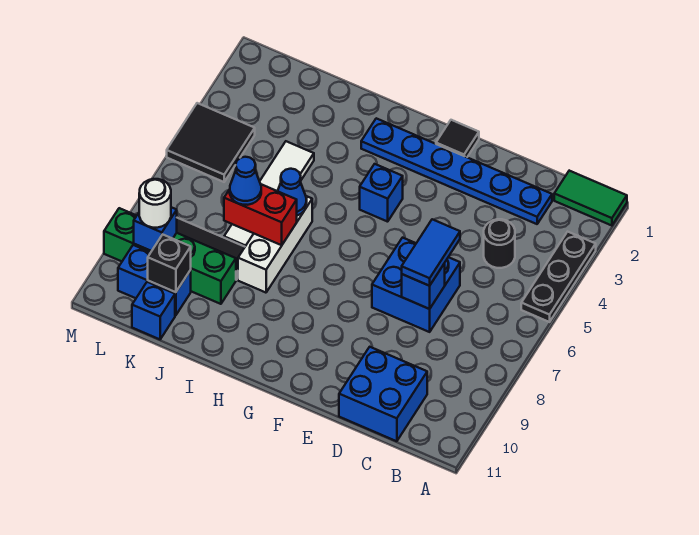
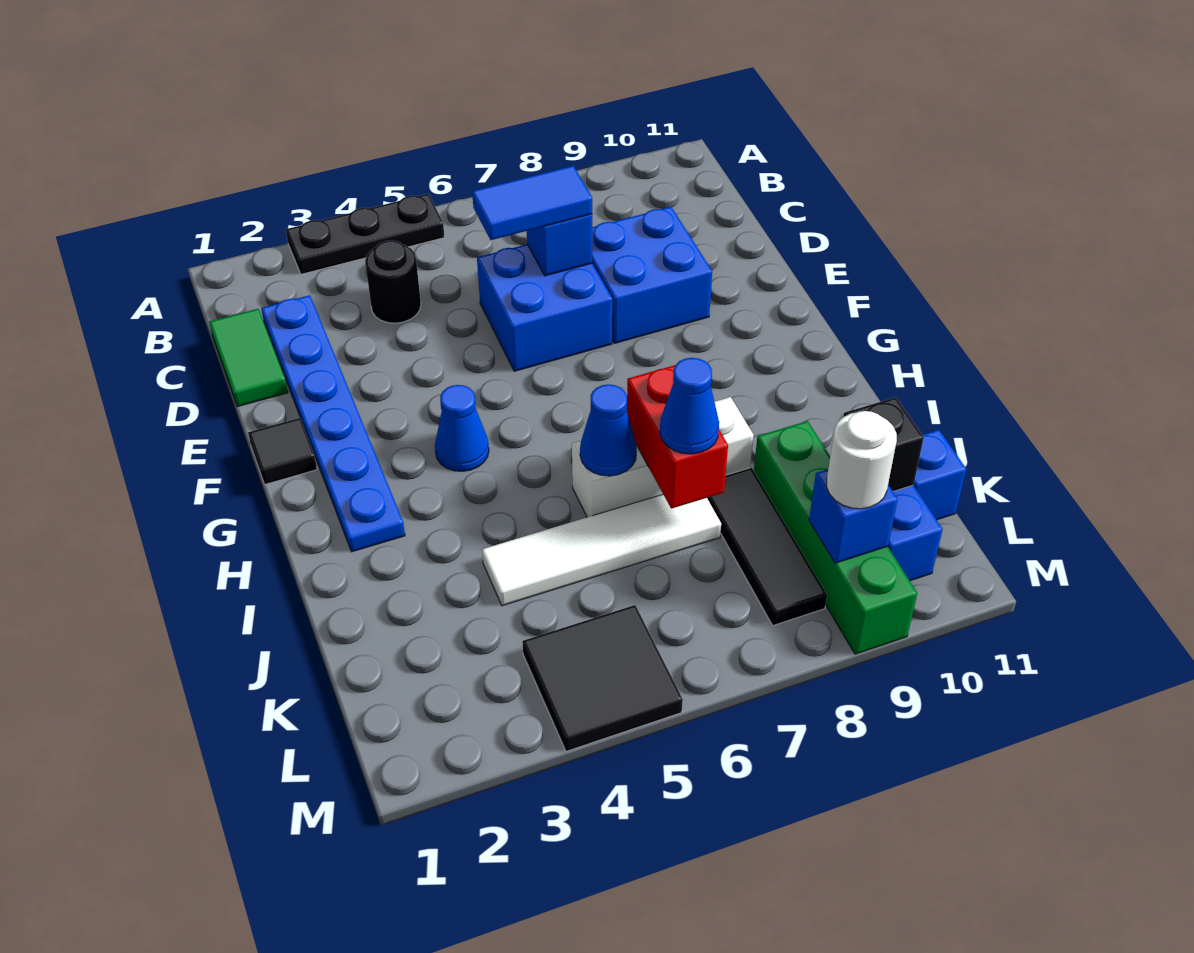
green tile A1:B1 level 1 -> green tile C1:D1 level 1
blue brick C10:D11 level 1 -> blue brick D8:E9 level 1
blue brick G4 level 1 -> blue cone G4 level 1

